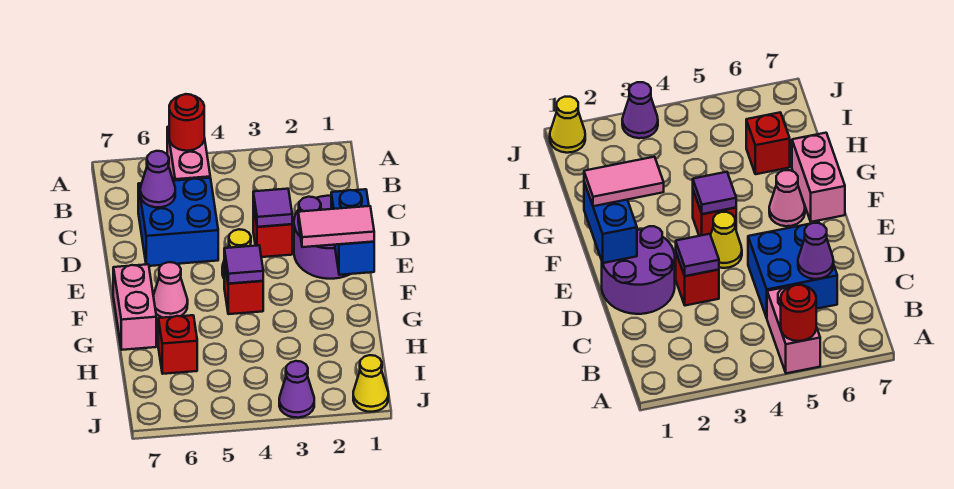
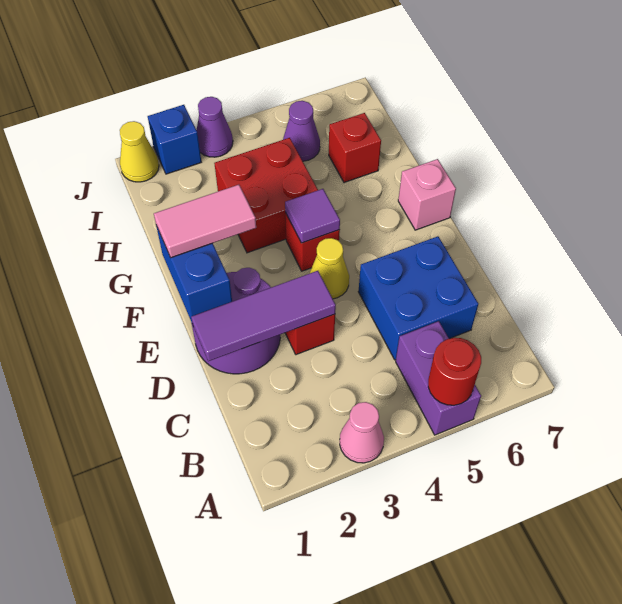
pink brick A5:B5 level 1 -> purple brick A5:B5 level 1
purple cone C6 level 2 -> purple cone I5 level 1
purple tile D3 level 2 -> purple tile D1:D3 level 2
pink cone F6 level 1 -> pink cone A3 level 1
pink brick F7:G7 level 1 -> pink brick F7 level 1
none -> red brick G3:H4 level 1
none -> blue brick J2 level 1

